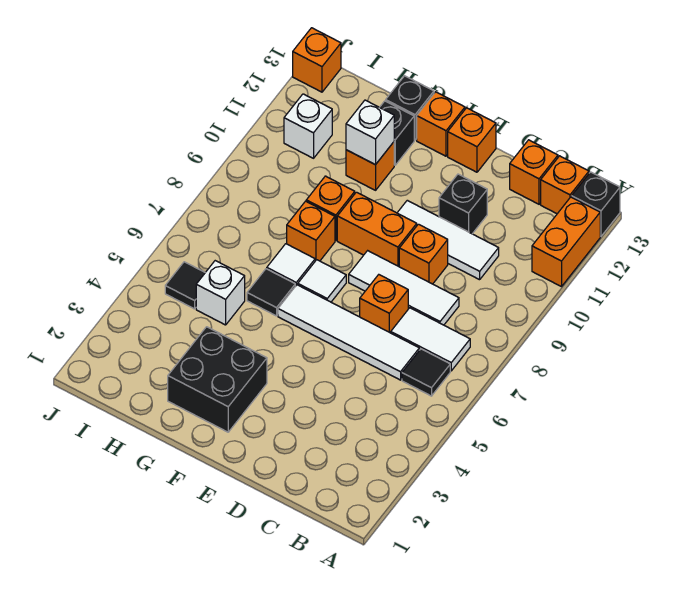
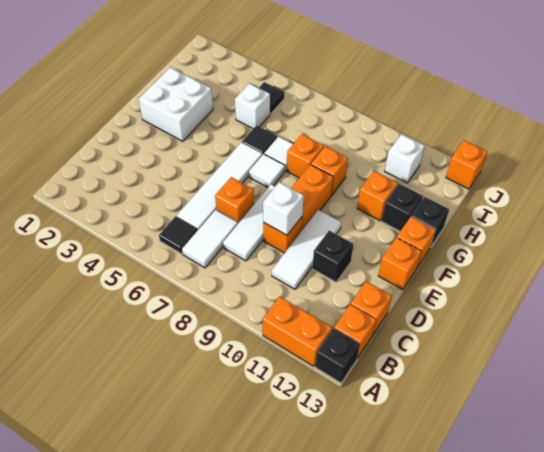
black brick F2:G3 level 1 -> white brick F2:G3 level 1
white brick G11 level 2 -> white brick D9 level 2

